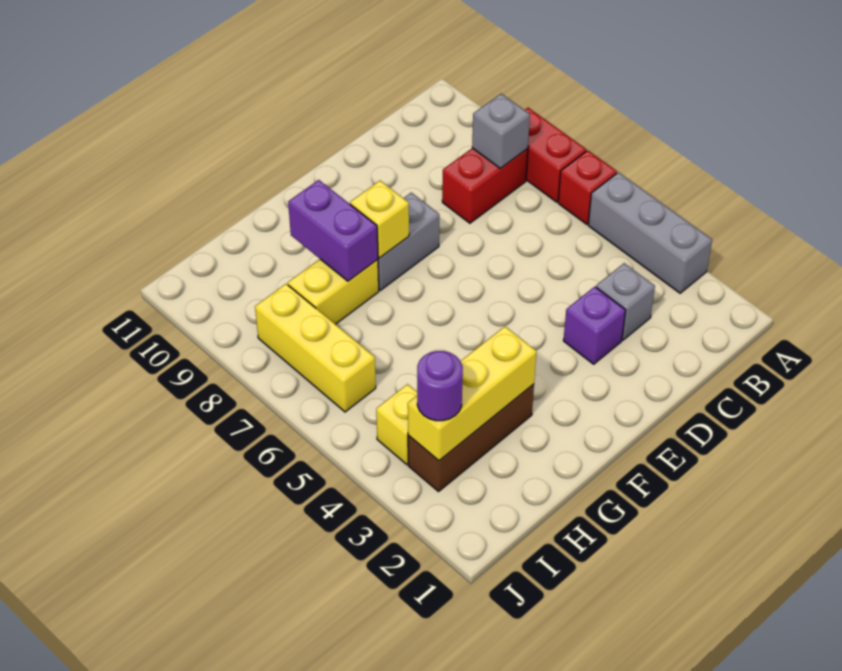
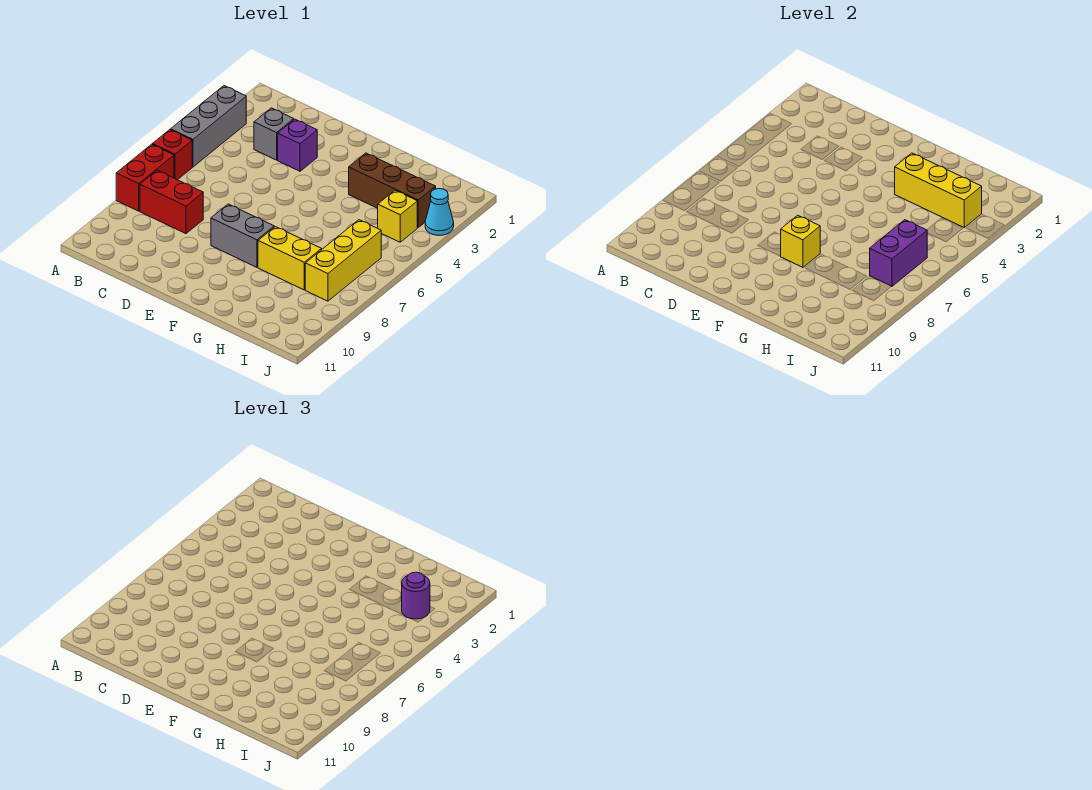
grey brick B8 level 2 -> none
purple brick G8:G9 level 2 -> purple brick I6:I7 level 2
none -> cyan cone J3 level 1

